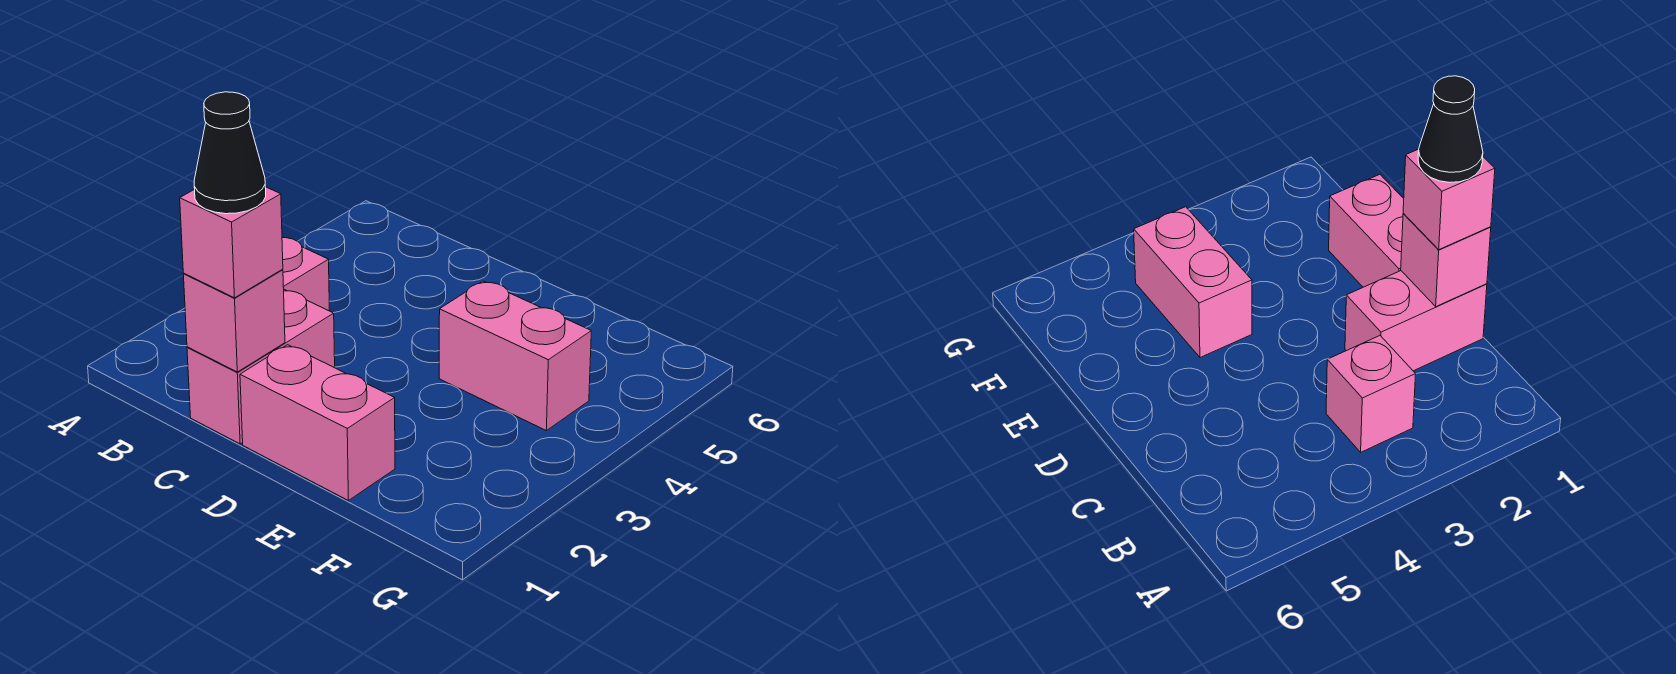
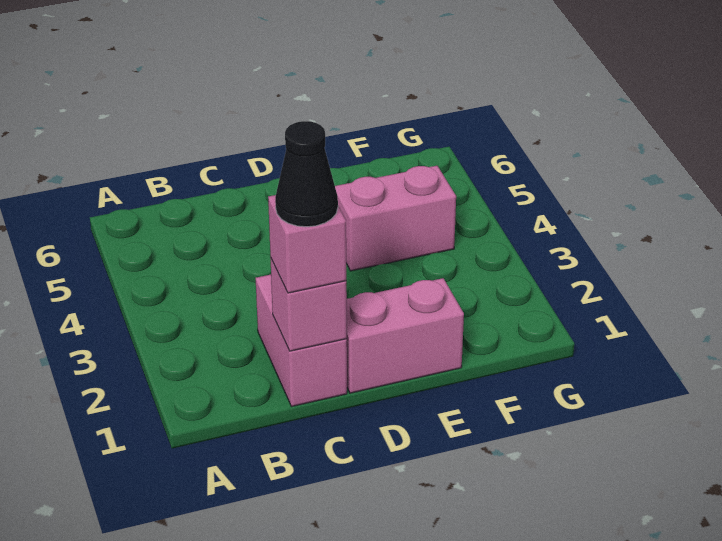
pink brick B3 level 1 -> none

